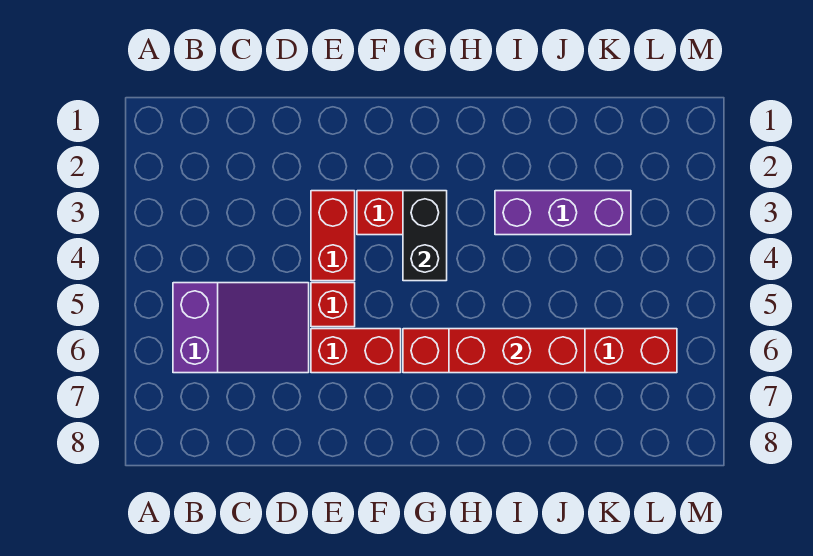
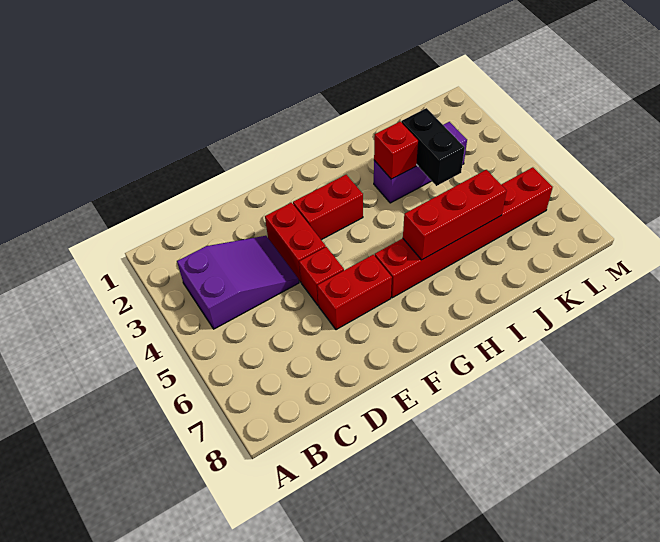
purple slope B5:D6 level 1 top B -> purple slope B3:D4 level 1 top B
black brick G3:G4 level 2 -> black brick J3:J4 level 2
none -> red brick I3 level 2

